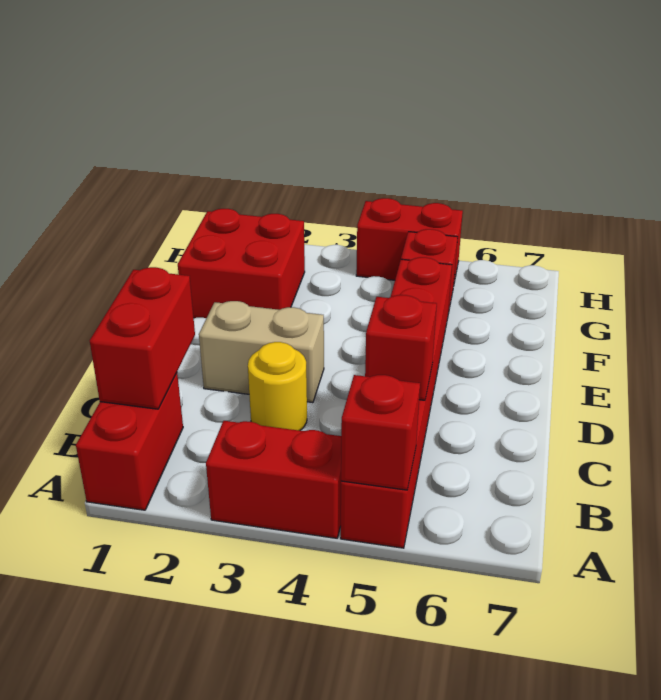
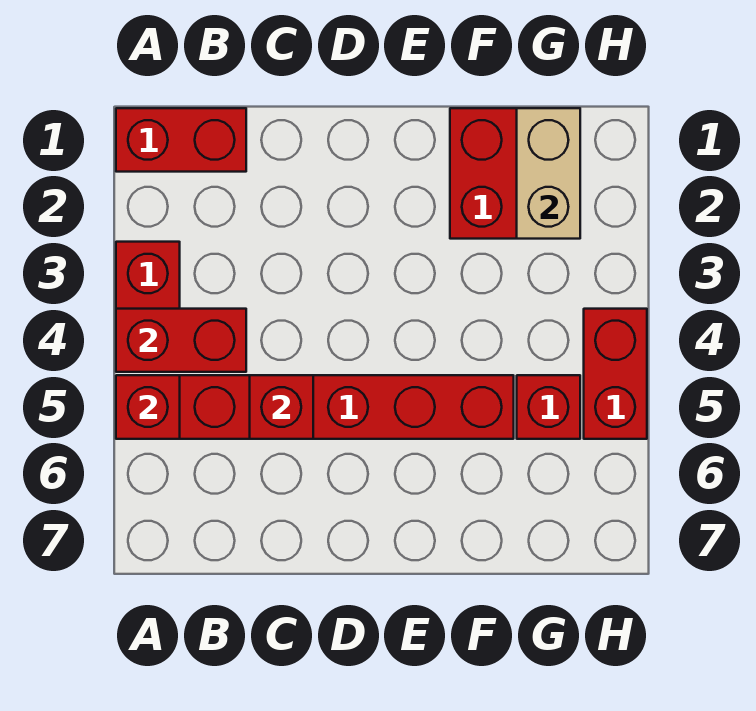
red brick B1:C1 level 2 -> red brick A4:B4 level 2
yellow round brick C3 level 1 -> none
tan brick D2:D3 level 1 -> tan brick G1:G2 level 2

